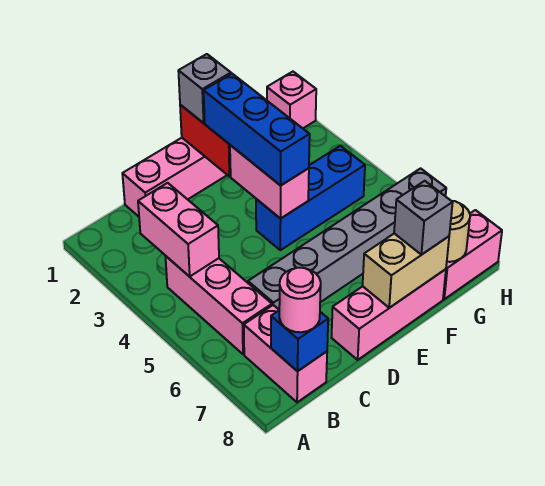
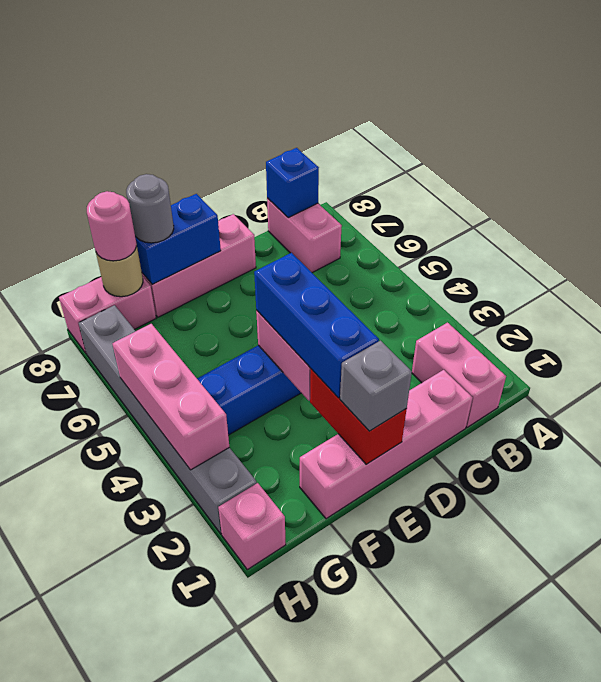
pink brick B3:B4 level 2 -> pink brick B1:B2 level 1
pink brick B4:B6 level 1 -> pink brick H3:H5 level 2
pink round brick B8 level 3 -> pink round brick G8 level 3
grey brick C6:H6 level 1 -> grey brick H2:H7 level 1
tan brick E8:F8 level 2 -> blue brick E8:F8 level 2
grey brick F8 level 3 -> grey round brick F8 level 3

